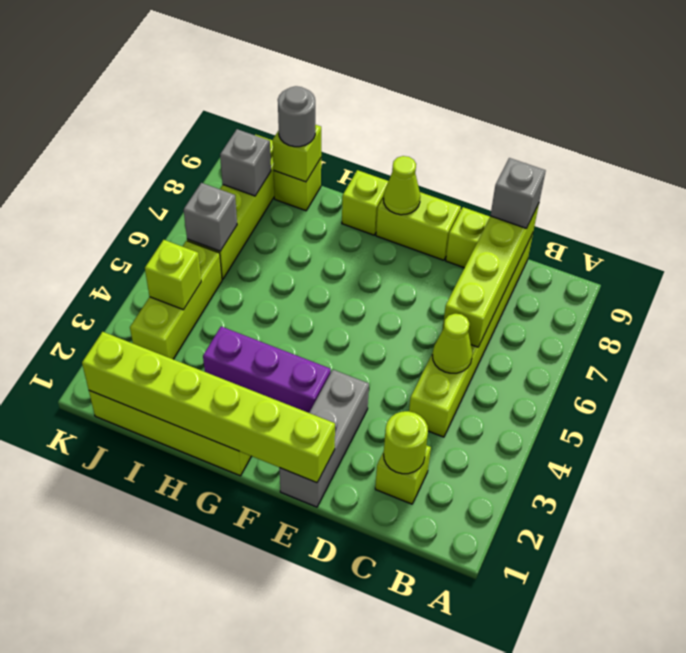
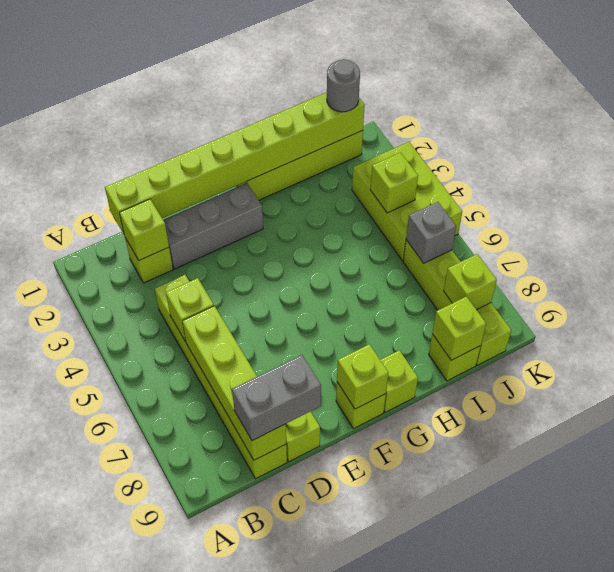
lime round brick C2 level 2 -> lime brick C2 level 2
lime cone C5 level 2 -> lime brick C5 level 2
grey brick C9 level 3 -> grey brick C9:D9 level 3
grey brick E1:E3 level 1 -> grey brick D2:F2 level 1
lime brick E1:J1 level 2 -> lime brick C1:J1 level 2
lime brick E9:F9 level 1 -> lime brick F9 level 1
purple brick F3:H3 level 1 -> none
lime cone F9 level 2 -> lime brick F9 level 2
grey round brick I9 level 3 -> grey round brick J1 level 3
lime brick J3:J5 level 1 -> lime brick J3:K5 level 1
grey brick J8 level 2 -> lime brick J8 level 2

